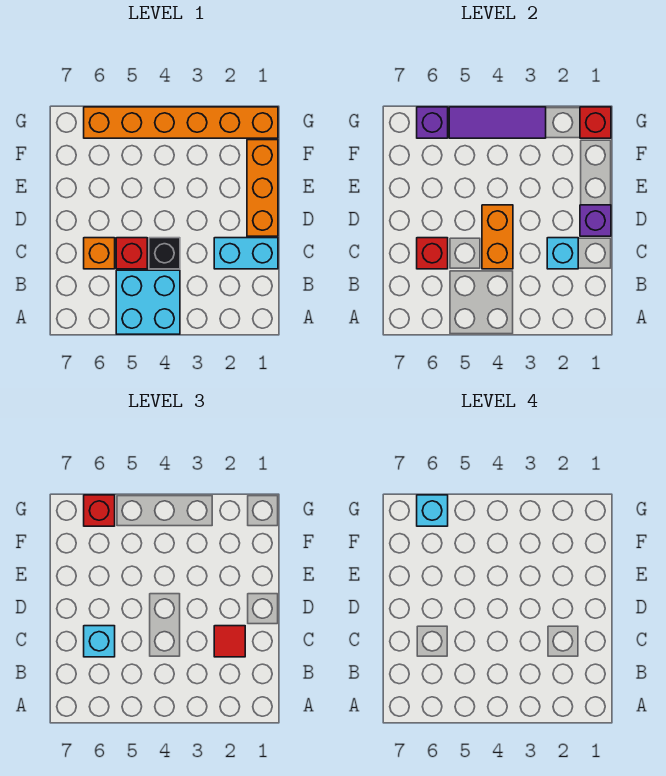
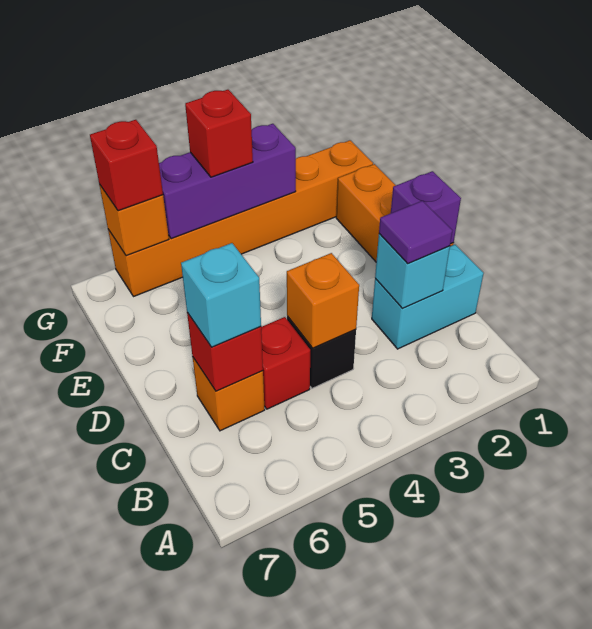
cyan brick A4:B5 level 1 -> none
red tile C2 level 3 -> purple tile C2 level 3
orange brick C4:D4 level 2 -> orange brick C4 level 2
red brick G1 level 2 -> red brick G4 level 3
purple tile G3:G5 level 2 -> purple brick G3:G5 level 2
purple brick G6 level 2 -> orange brick G6 level 2
cyan brick G6 level 4 -> none

